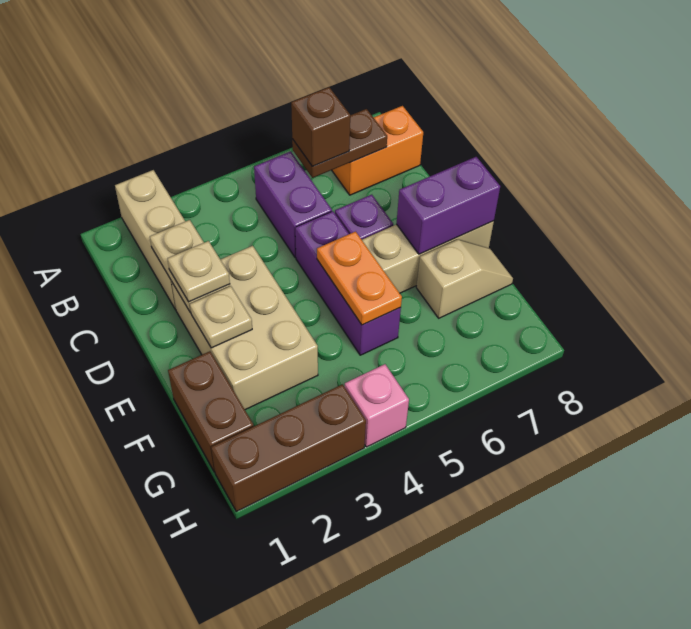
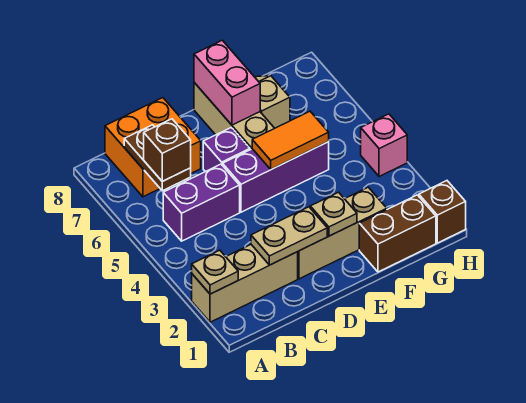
orange brick B7:B8 level 1 -> orange brick B7:C8 level 1
tan brick D2:F3 level 1 -> tan brick D2:F2 level 1
tan plate D2 level 3 -> tan plate A2 level 2
orange plate E5:F5 level 2 -> orange tile E5:F5 level 2
purple brick E7:E8 level 2 -> pink brick E7:E8 level 2
brown brick H1:H3 level 1 -> brown brick H1 level 1

